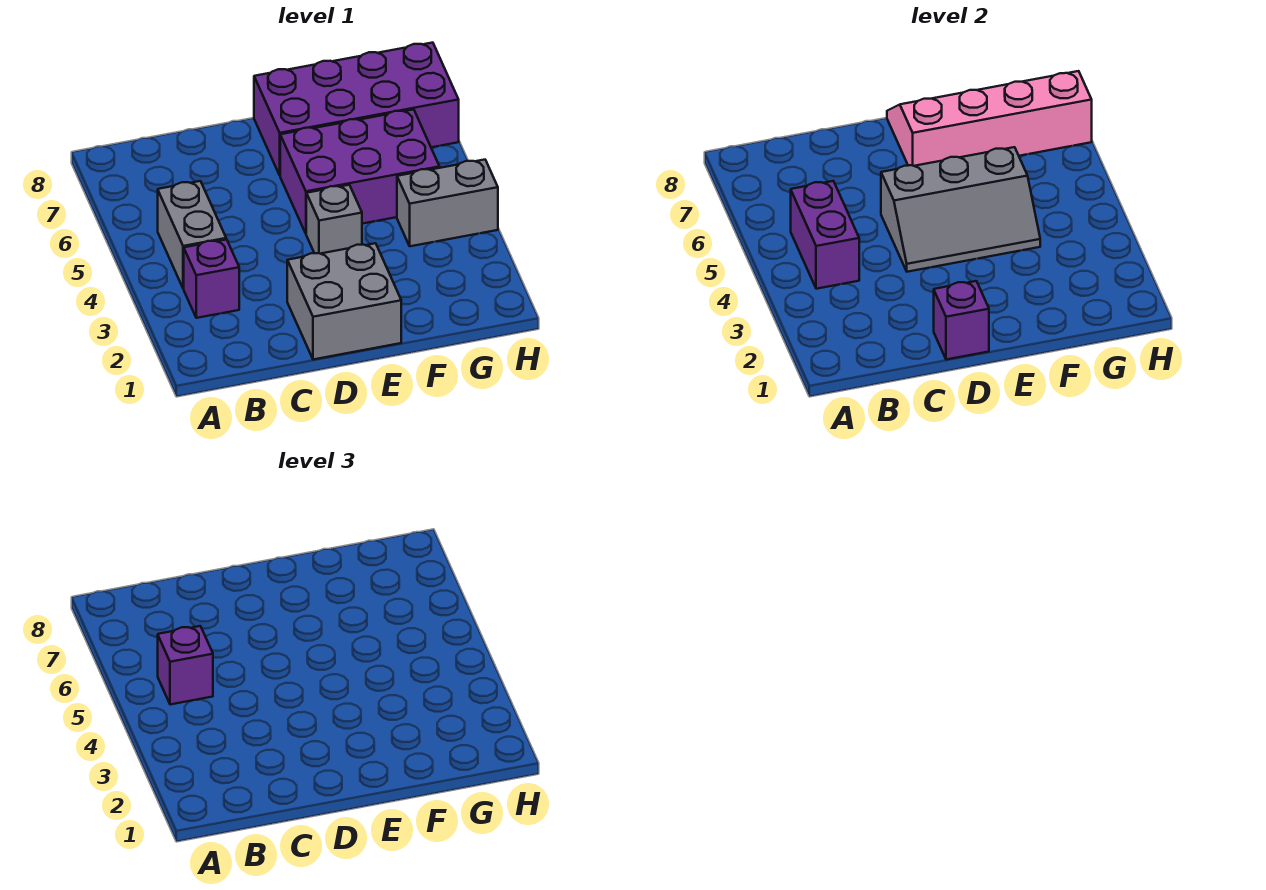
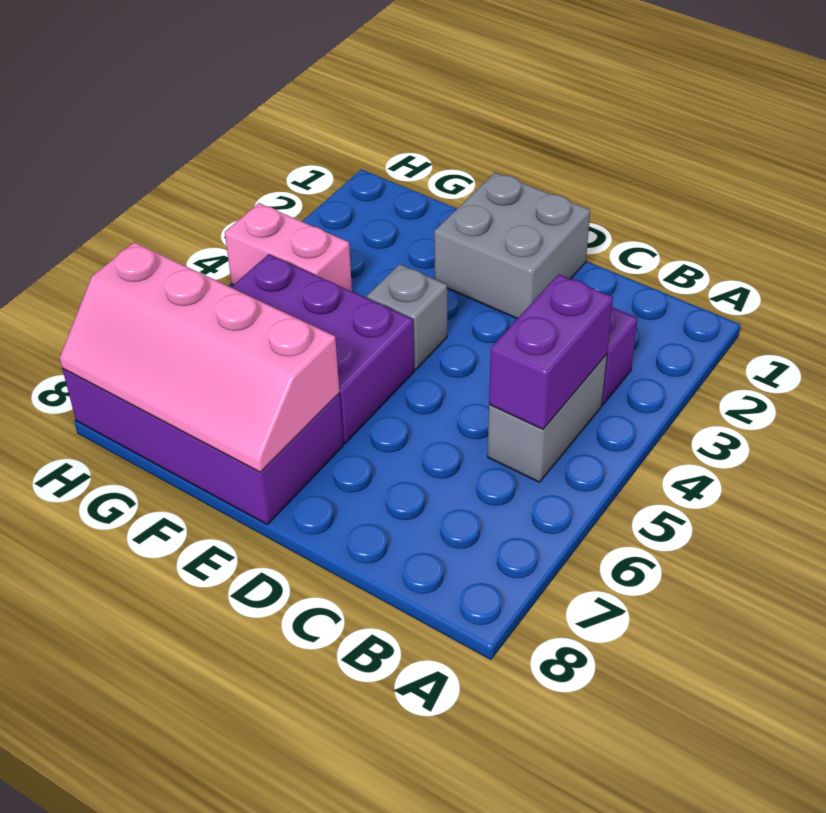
purple brick B5 level 3 -> none
purple brick D1 level 2 -> none
grey slope D4:F5 level 2 top 5 -> none
grey brick G4:H4 level 1 -> pink brick G4:H4 level 1

